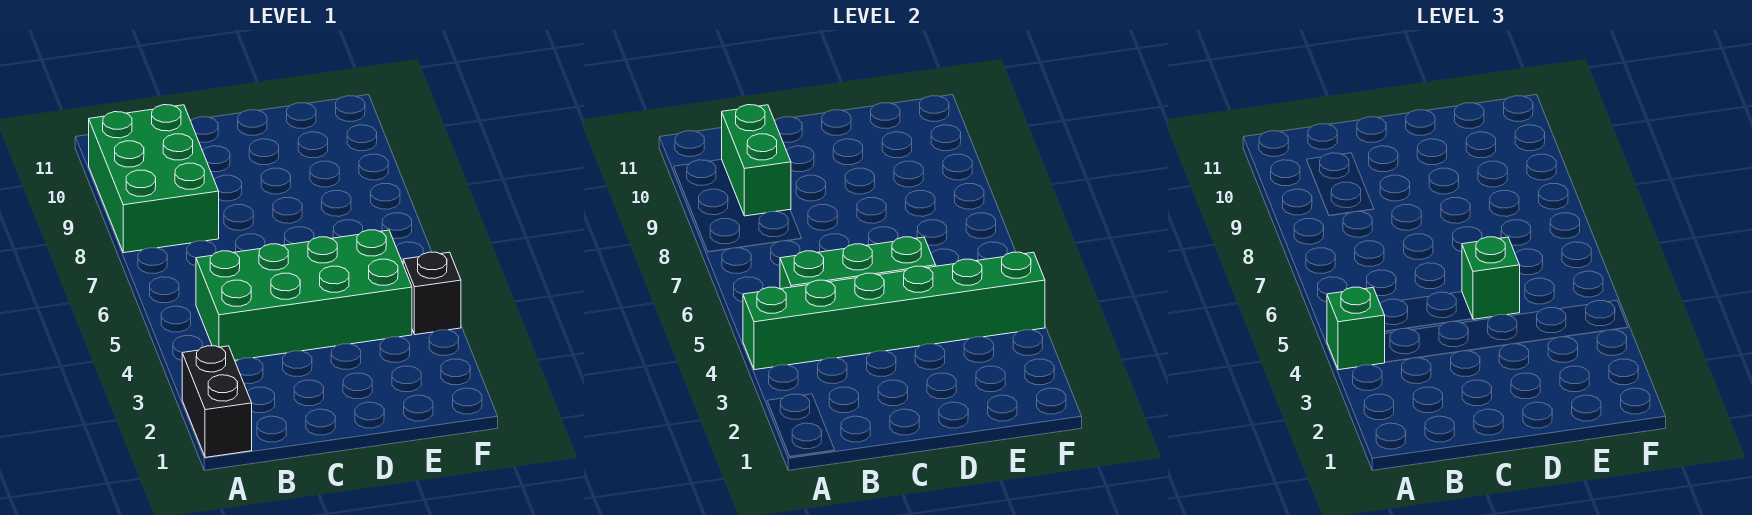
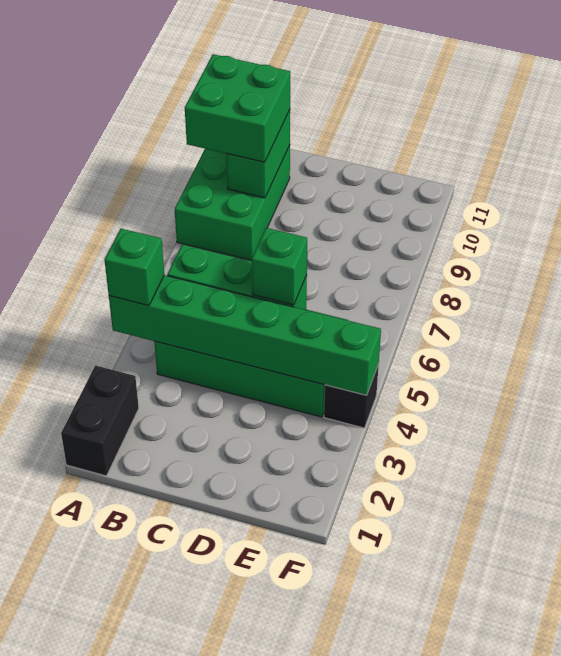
none -> green brick A9:B10 level 3

